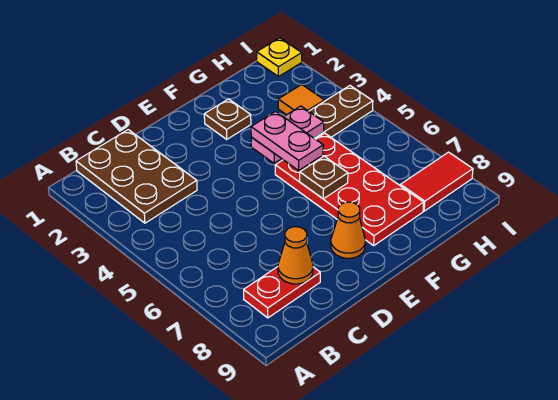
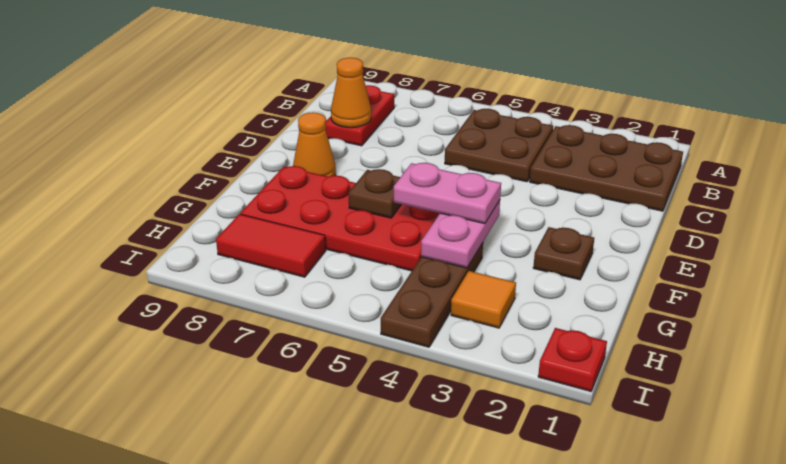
none -> brown plate B4:C5 level 1
red tile H8:I8 level 1 -> red tile H7:H8 level 1
yellow plate I1 level 1 -> red plate I1 level 1

